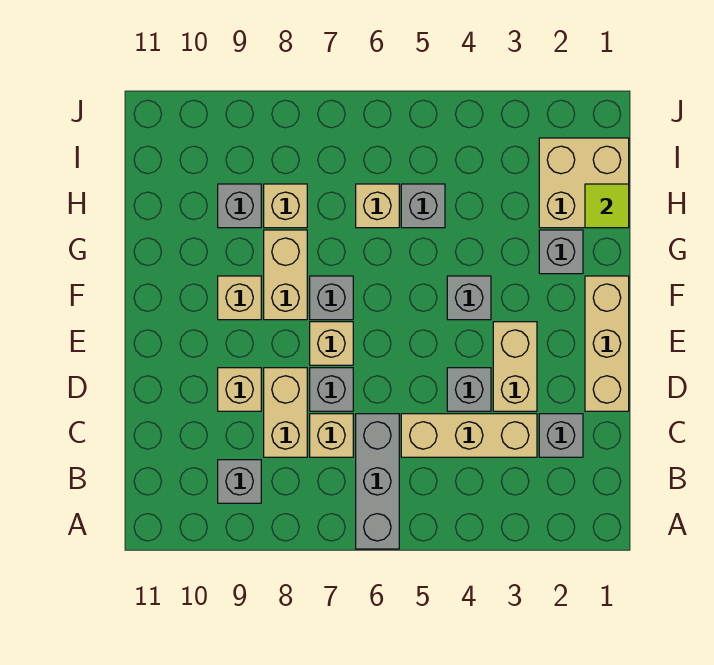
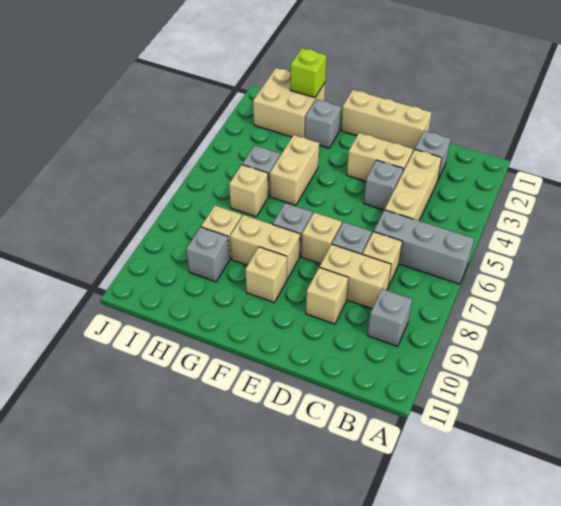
grey brick F4 level 1 -> none
none -> tan brick G4:G5 level 1
lime tile H1 level 2 -> lime brick H1 level 2

